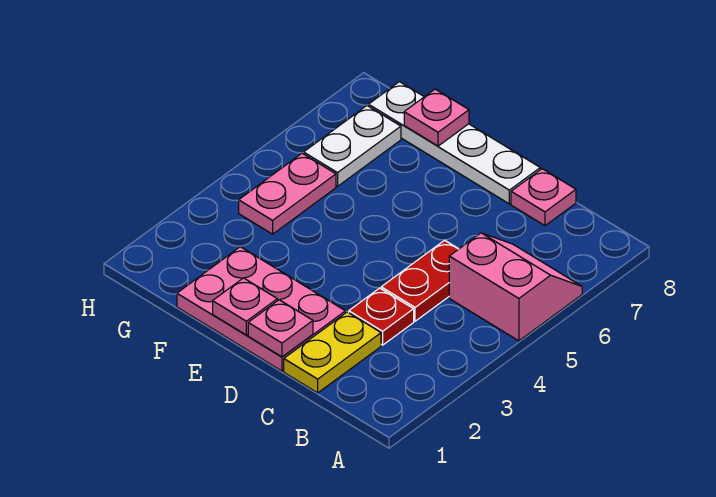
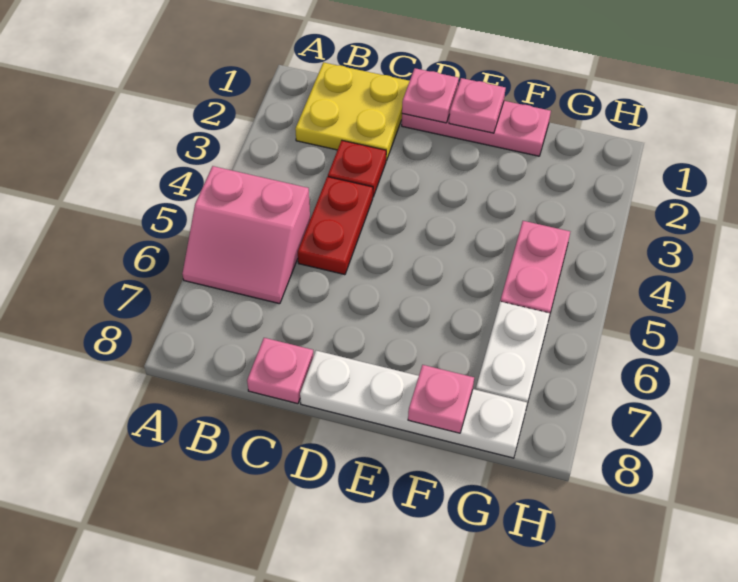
yellow plate C1:C2 level 1 -> yellow plate B1:C2 level 1
pink plate D1:F2 level 1 -> pink plate D1:F1 level 1

